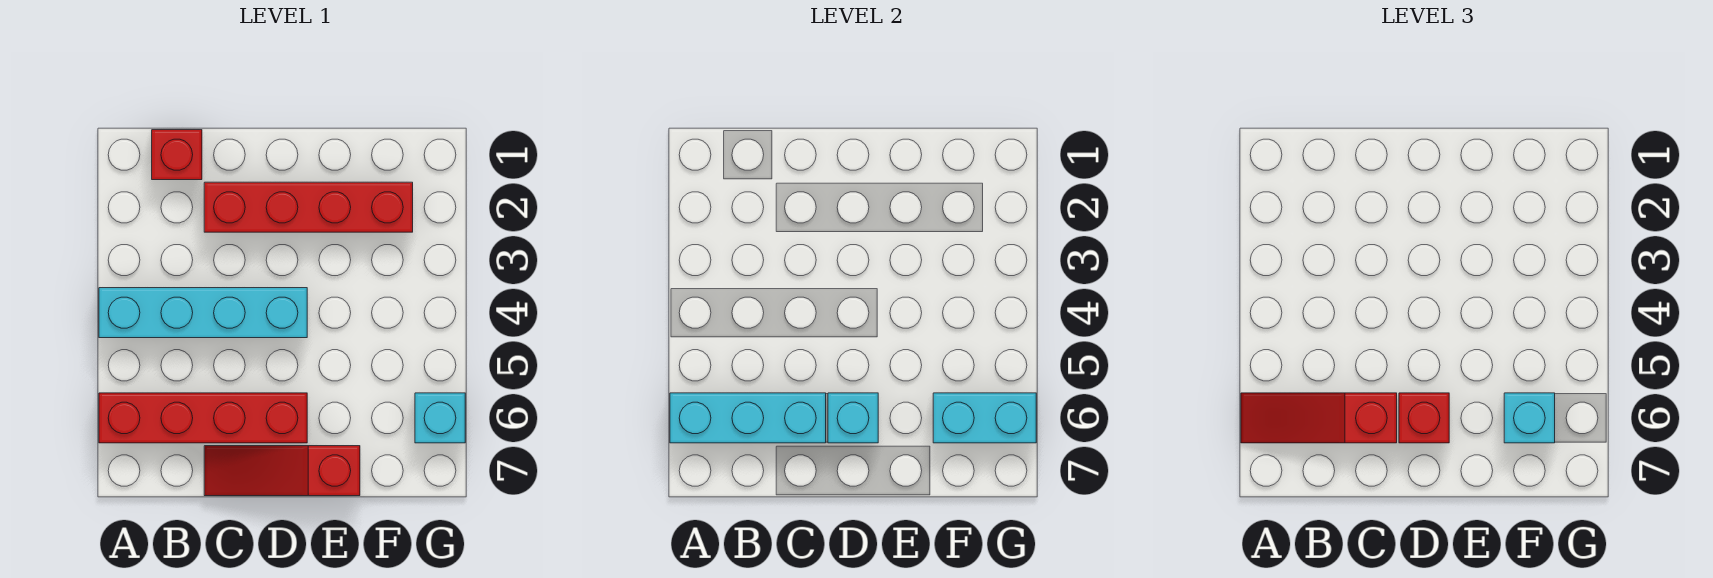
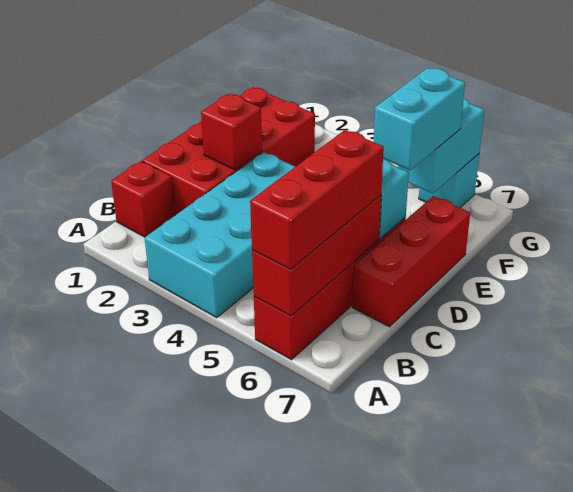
cyan brick A4:D4 level 1 -> cyan brick A3:D4 level 1
cyan brick A6:C6 level 2 -> red brick A6:C6 level 2
red slope A6:C6 level 3 top C -> red brick A6:C6 level 3
red brick C2:F2 level 1 -> red brick C1:F2 level 1
red slope C7:E7 level 1 top E -> red brick C7:E7 level 1
red brick D6 level 3 -> red brick D2 level 2
cyan brick F6 level 3 -> cyan brick E6:F6 level 3

